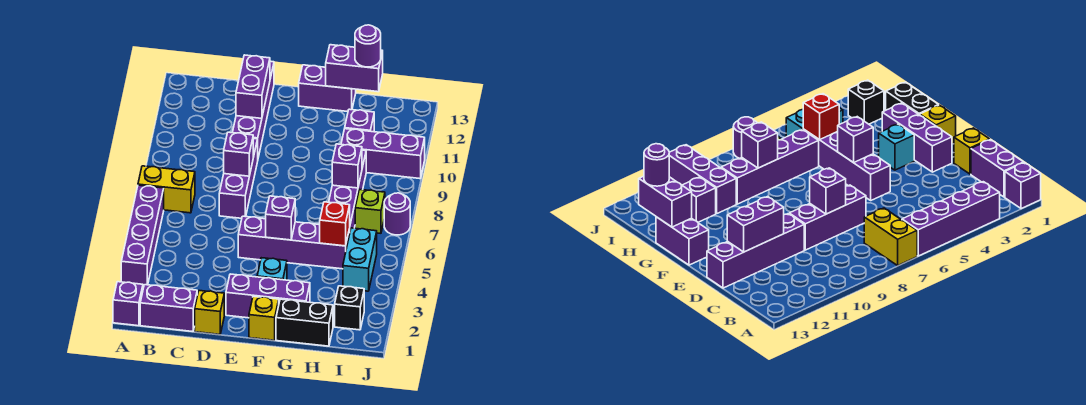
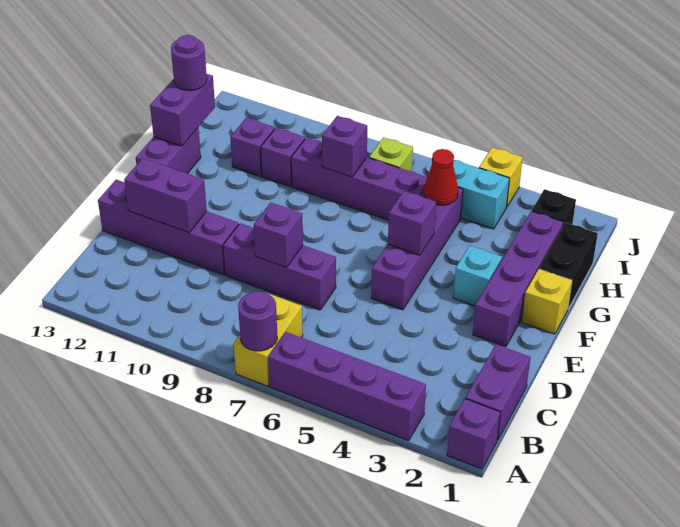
yellow brick D1 level 1 -> yellow brick J4 level 1
purple brick E2:G2 level 1 -> purple brick E2:H2 level 1
red brick H5 level 2 -> red cone H5 level 2
purple brick H10:J10 level 1 -> purple brick H10 level 1
purple round brick J7 level 1 -> purple round brick A7 level 2

